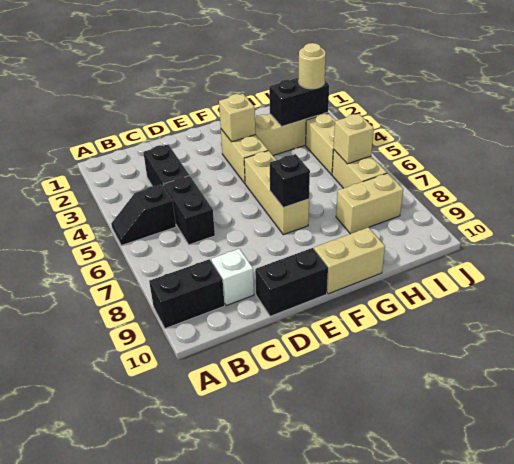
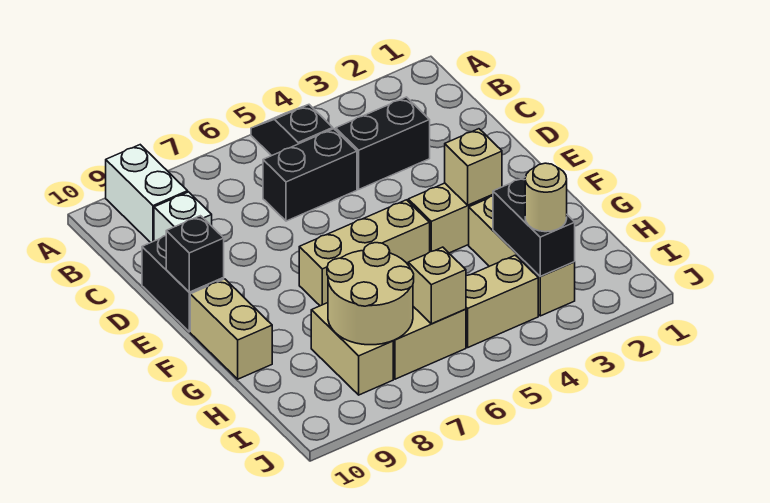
black brick A9:B9 level 1 -> white brick A9:B9 level 1
black brick F7 level 2 -> black brick E10 level 2
none -> tan round brick H7:I8 level 2

